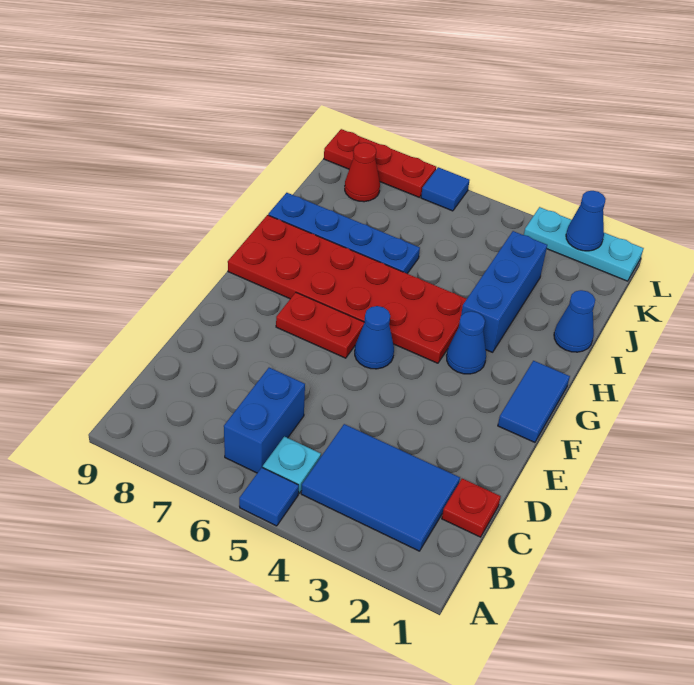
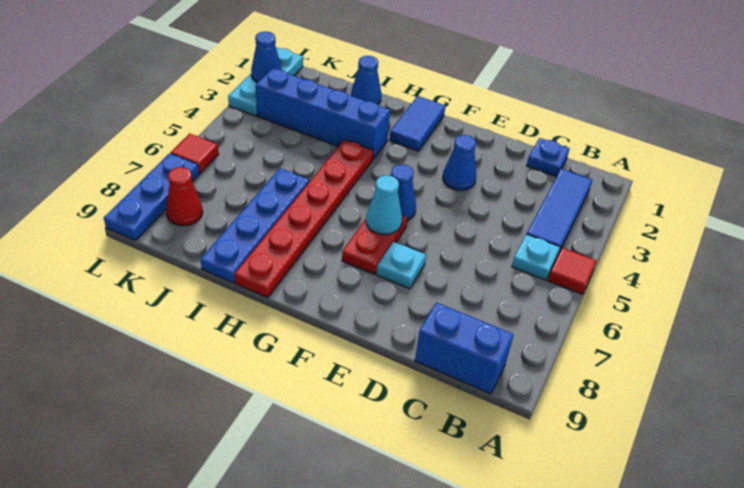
blue tile A5 level 1 -> red tile A5 level 1
blue tile B2:C4 level 1 -> blue tile B2:B4 level 1
blue brick B6:C6 level 1 -> blue brick B9:C9 level 1
red plate C1 level 1 -> blue plate C1 level 1
none -> cyan plate E7 level 1
blue tile F1:G1 level 1 -> blue tile G1:G2 level 1
none -> cyan cone F6 level 2
blue cone G3 level 1 -> blue cone E3 level 1
red plate G4:H9 level 1 -> red plate H4:H9 level 1
blue brick H3:J3 level 1 -> blue brick H3:K3 level 1
blue tile L6 level 1 -> red tile L6 level 1
red plate L7:L9 level 1 -> blue plate L7:L9 level 1

